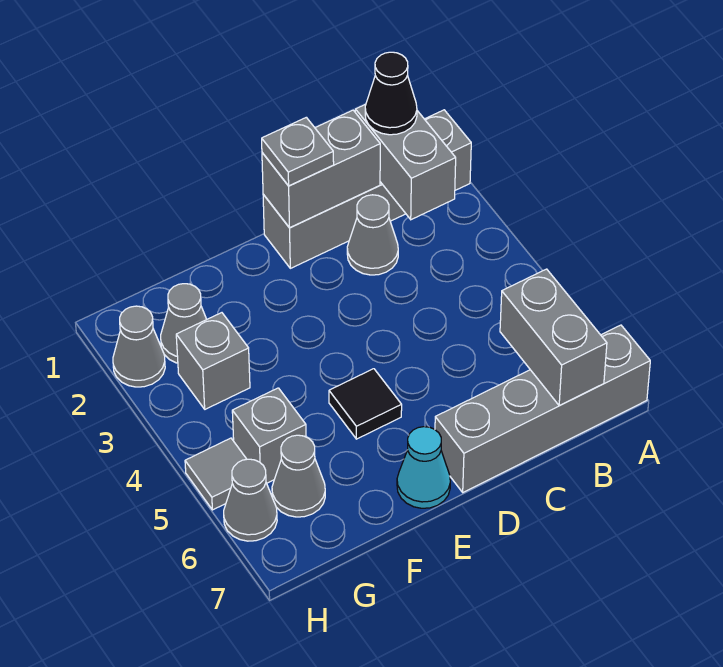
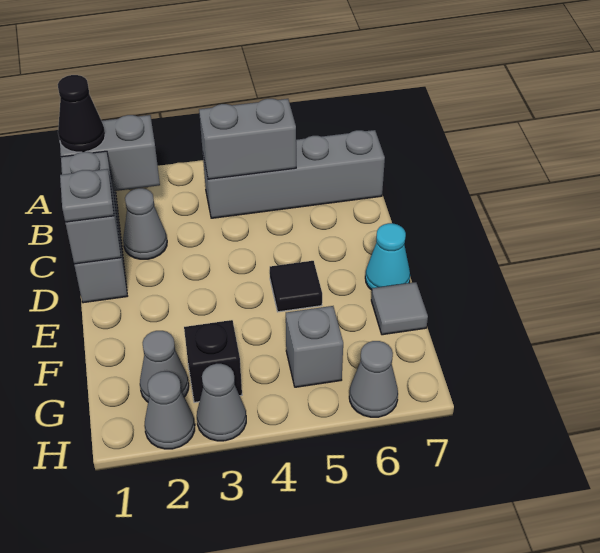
grey brick A7:D7 level 1 -> grey brick B4:B7 level 1
grey brick B6:B7 level 2 -> grey brick B4:B5 level 2
grey brick G3 level 1 -> black brick G3 level 1
grey cone G6 level 1 -> grey cone H3 level 1
grey tile H5 level 1 -> grey tile F7 level 1

